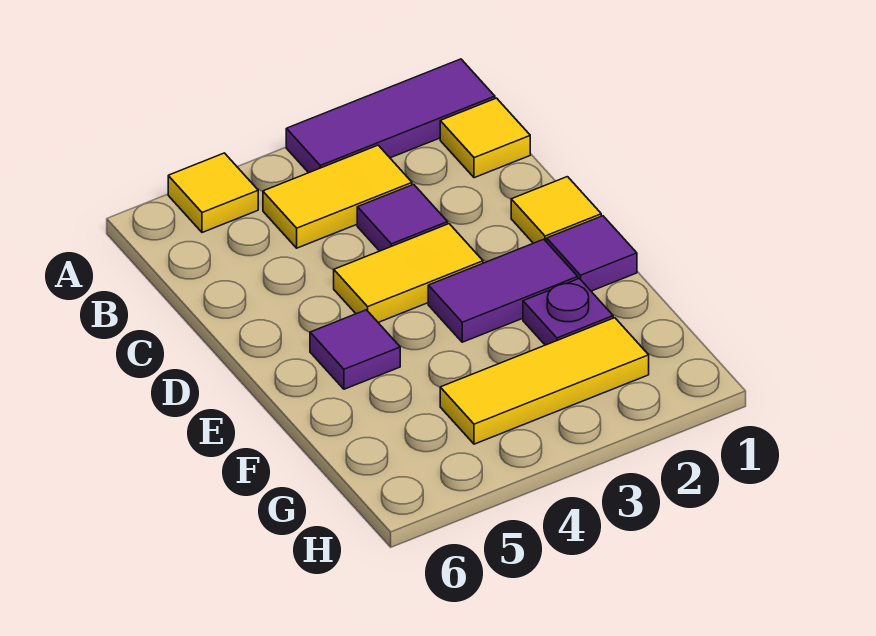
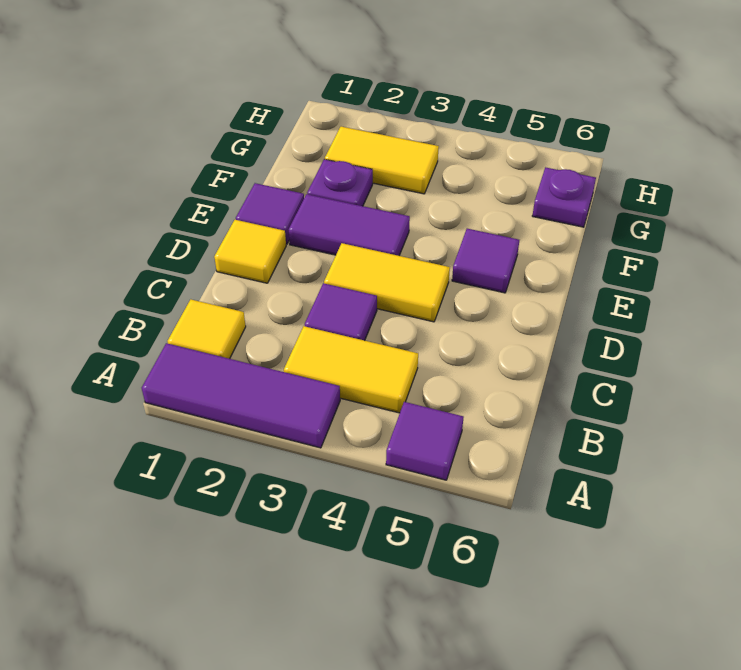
yellow tile A5 level 1 -> purple tile A5 level 1
yellow tile G2:G4 level 1 -> yellow tile G2:G3 level 1
none -> purple plate G6 level 1

